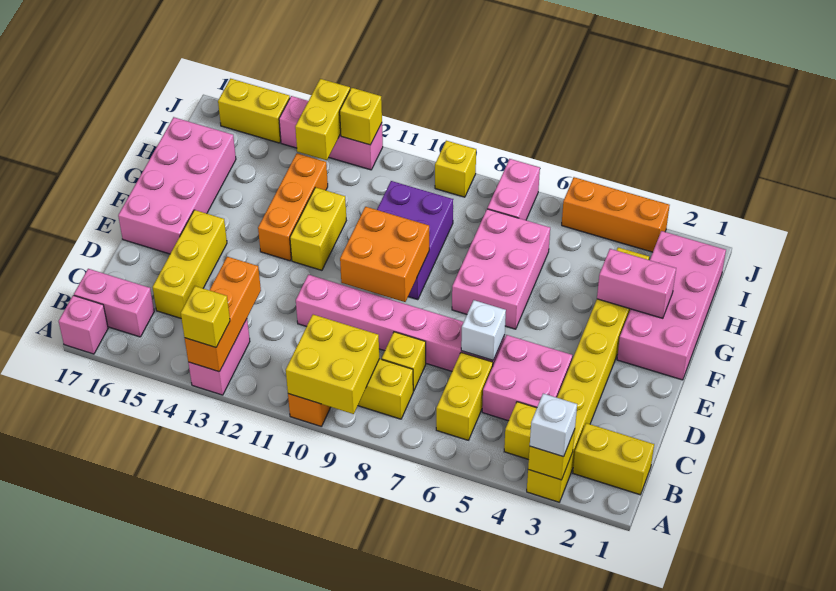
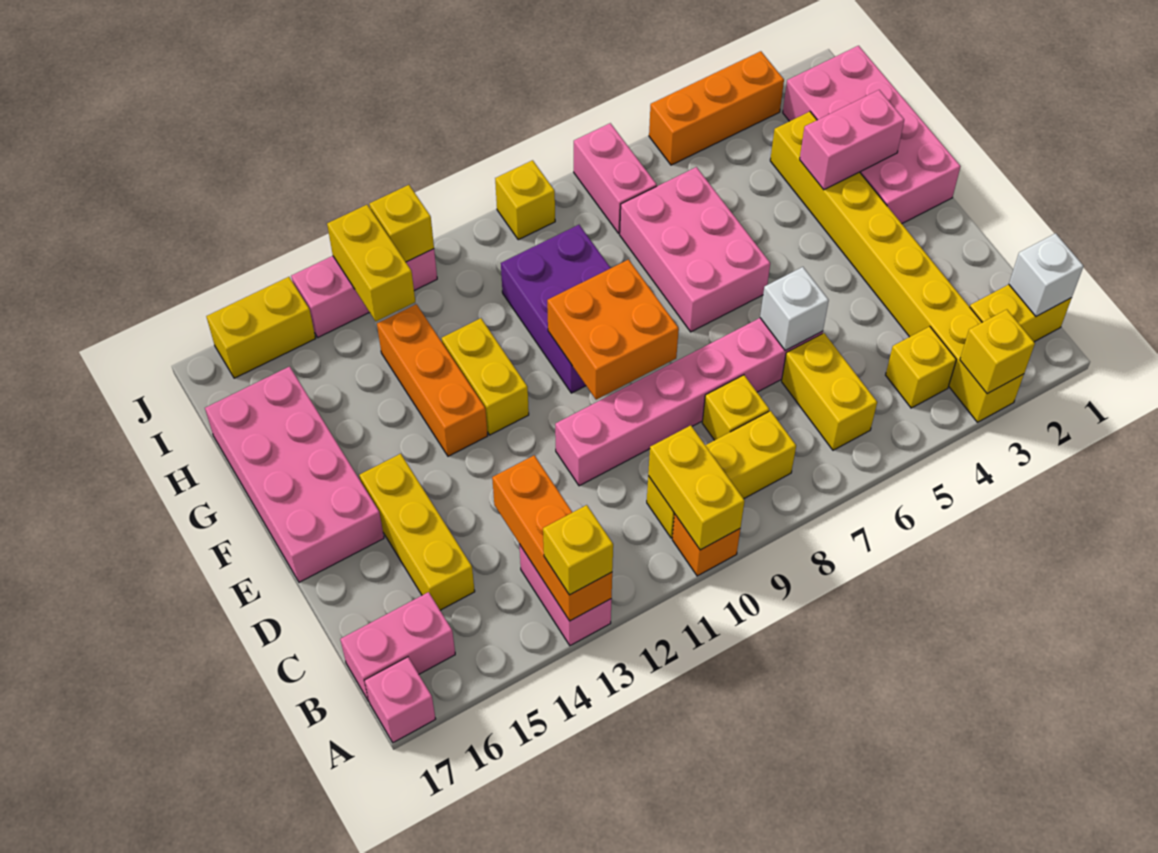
white brick A3 level 3 -> white brick B1 level 2
yellow brick A9:B10 level 2 -> yellow brick A10:B10 level 2
pink brick C4:D5 level 1 -> none

